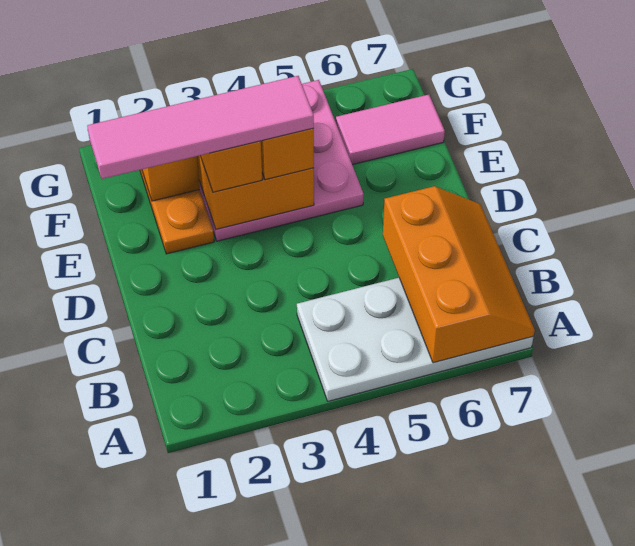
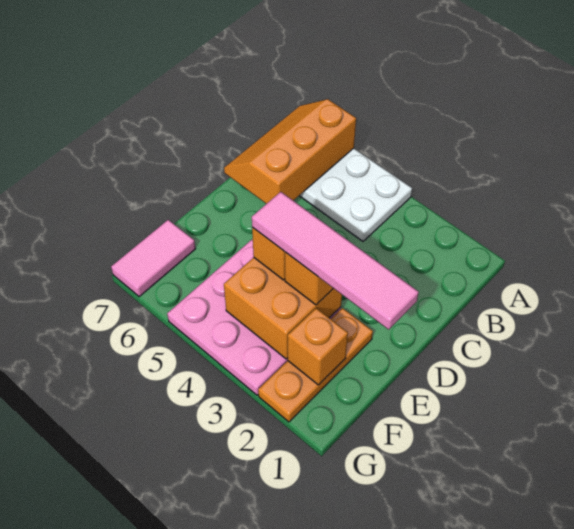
pink tile F6:F7 level 1 -> pink tile F7:G7 level 1

